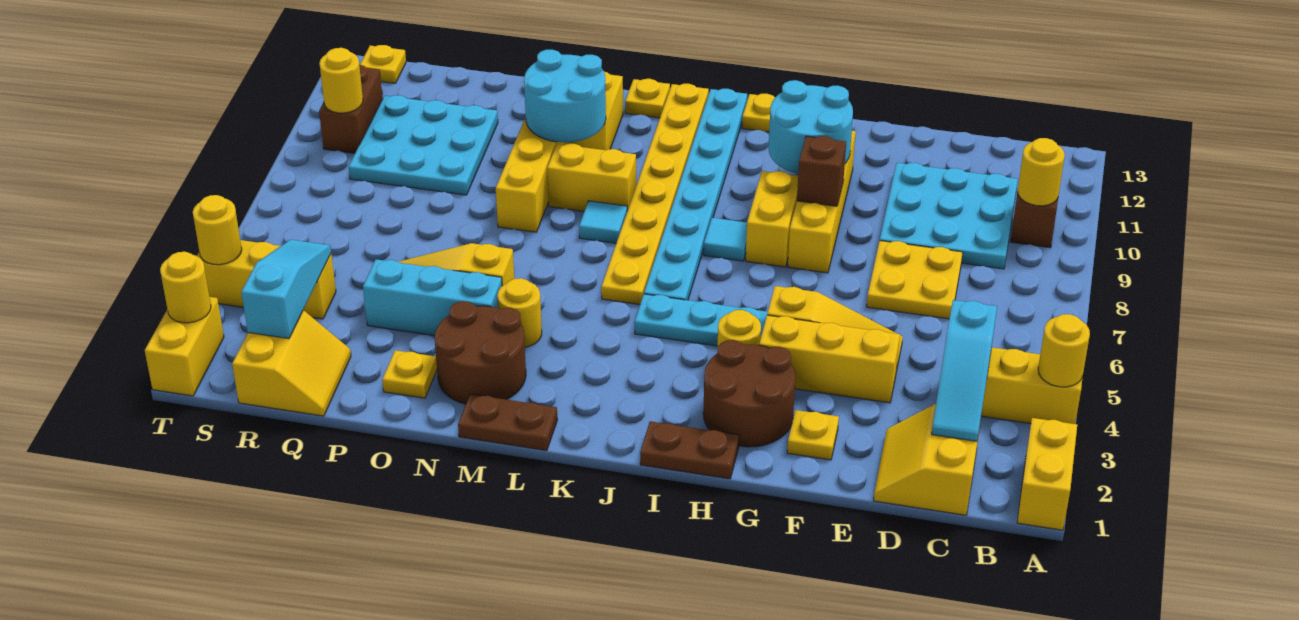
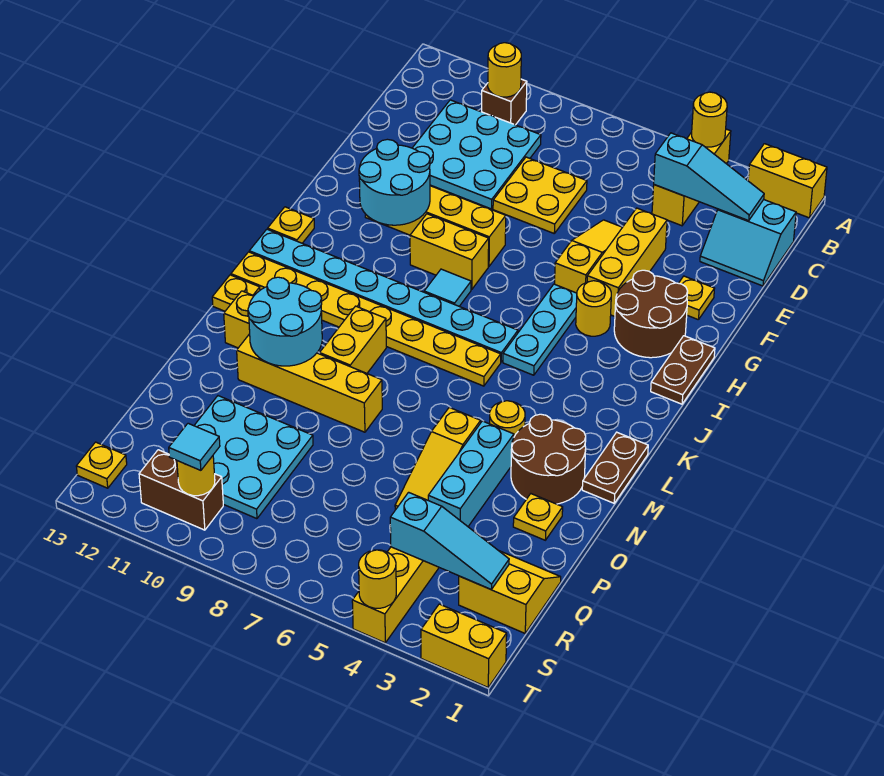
yellow slope C1:D2 level 1 top C -> cyan slope C1:D2 level 1 top C
brown brick G9 level 2 -> none
cyan tile L8 level 1 -> cyan tile S10 level 3
cyan slope R2:R4 level 2 top 2 -> cyan slope R2:R4 level 2 top 4
yellow round brick T2 level 2 -> none

